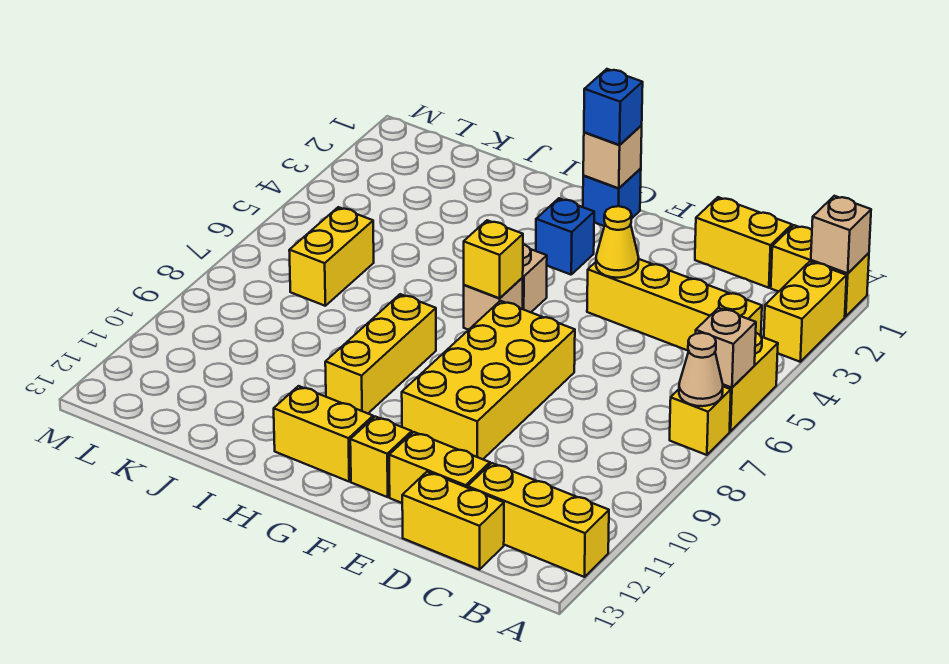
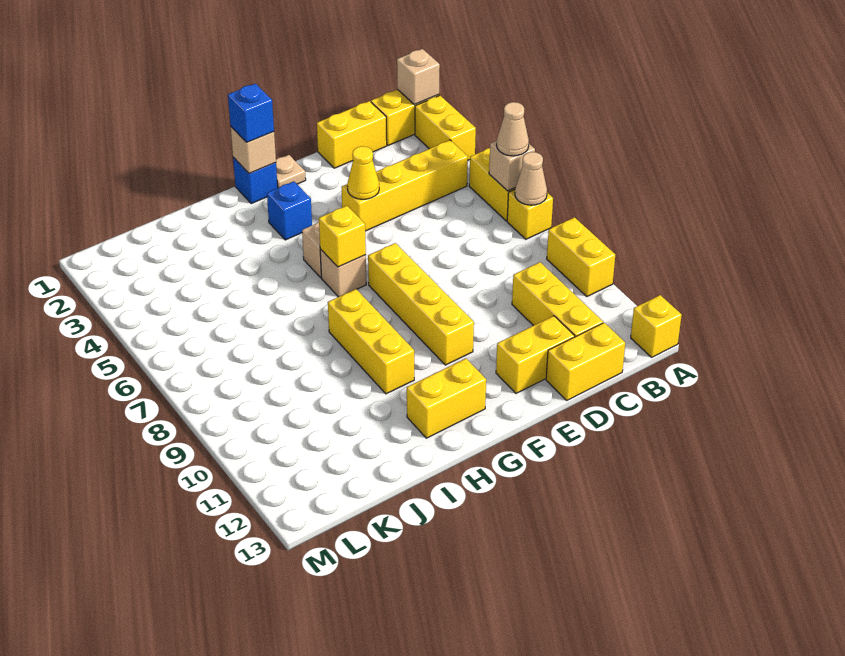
none -> tan cone A6 level 3
yellow brick A12:C12 level 1 -> yellow brick C10:C12 level 1
yellow brick E7:F10 level 1 -> yellow brick F7:F10 level 1
none -> tan plate F1 level 1
yellow brick F12 level 1 -> yellow brick A13 level 1
yellow brick K6:K7 level 1 -> yellow brick A9:A10 level 1

